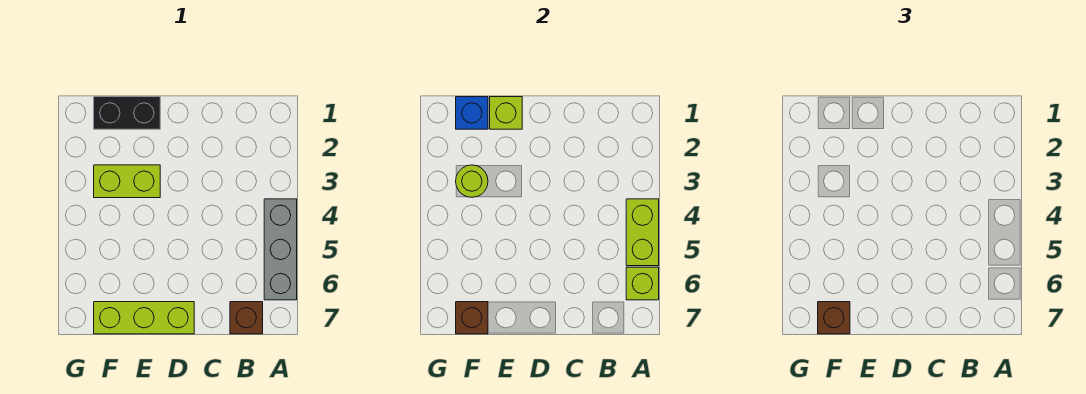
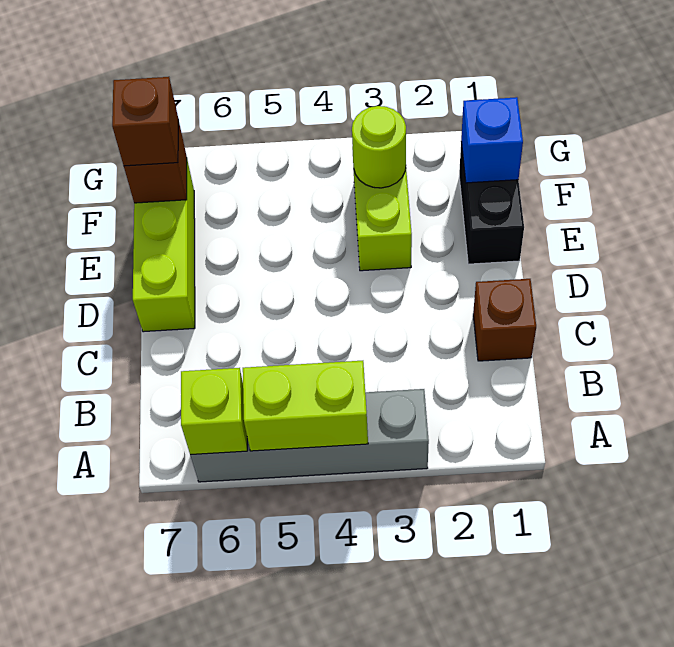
grey brick A4:A6 level 1 -> grey brick A3:A6 level 1
brown brick B7 level 1 -> brown brick C1 level 1
lime brick E1 level 2 -> none

